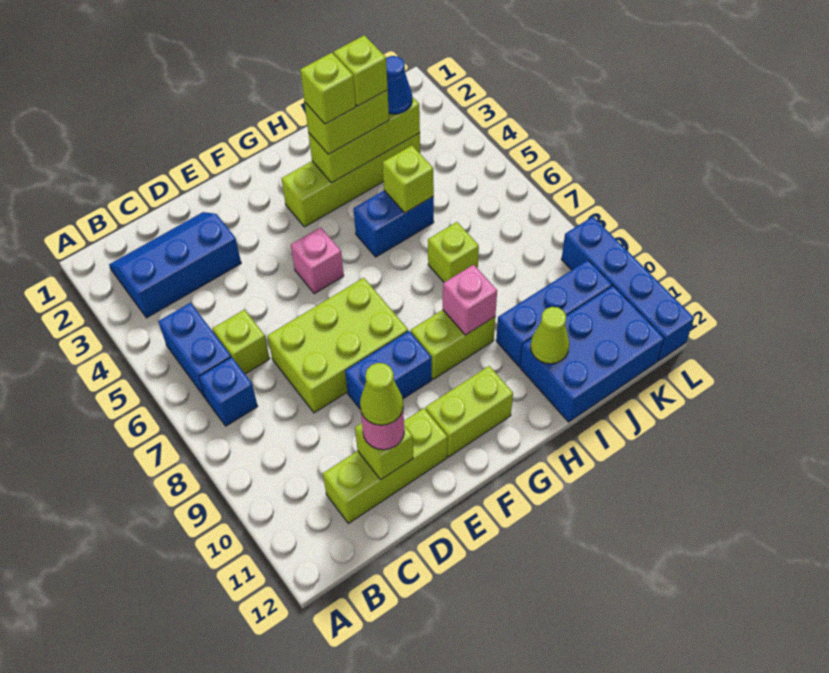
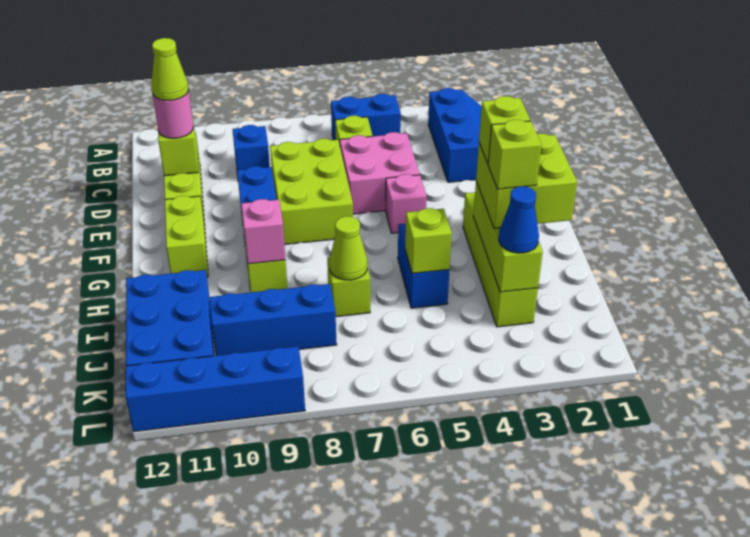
blue brick B7 level 1 -> blue brick C9 level 1
none -> pink brick D5:E6 level 1
lime brick H3:I3 level 3 -> lime brick H2:I3 level 3
blue brick I10:K10 level 1 -> blue brick J8:J10 level 1
lime cone I11 level 2 -> lime cone I7 level 2

